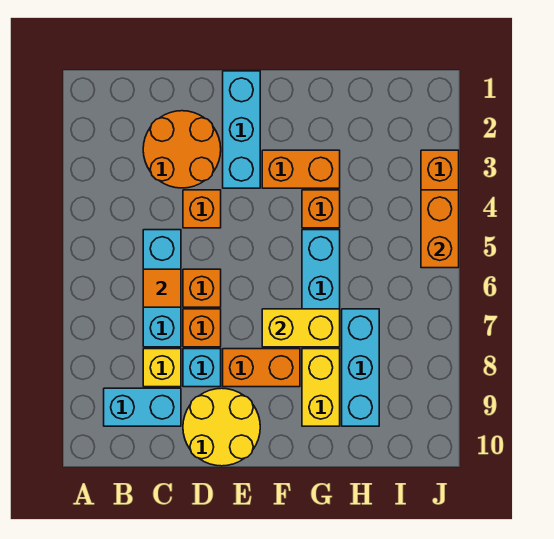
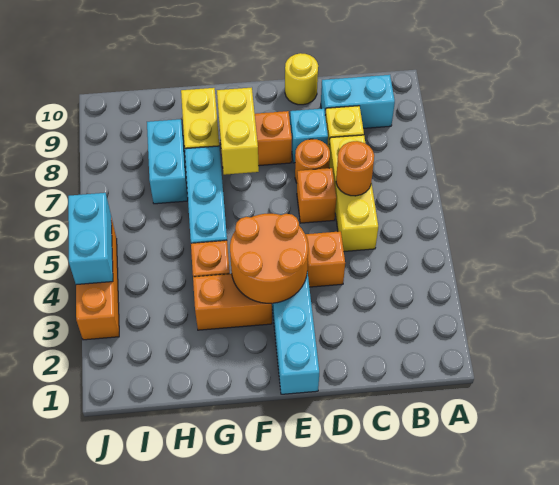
orange round brick C2:D3 level 1 -> orange round brick E3:F4 level 2
cyan brick C5:C7 level 1 -> yellow brick C5:C7 level 1
orange tile C6 level 2 -> orange round brick C6 level 2
orange brick D7 level 1 -> orange round brick D7 level 1
yellow round brick D9:E10 level 1 -> yellow round brick D10 level 1
yellow brick F7:G7 level 2 -> yellow brick F7:F8 level 2
cyan brick H7:H9 level 1 -> cyan brick H7:H8 level 1
orange brick J4:J5 level 2 -> cyan brick J4:J5 level 2

